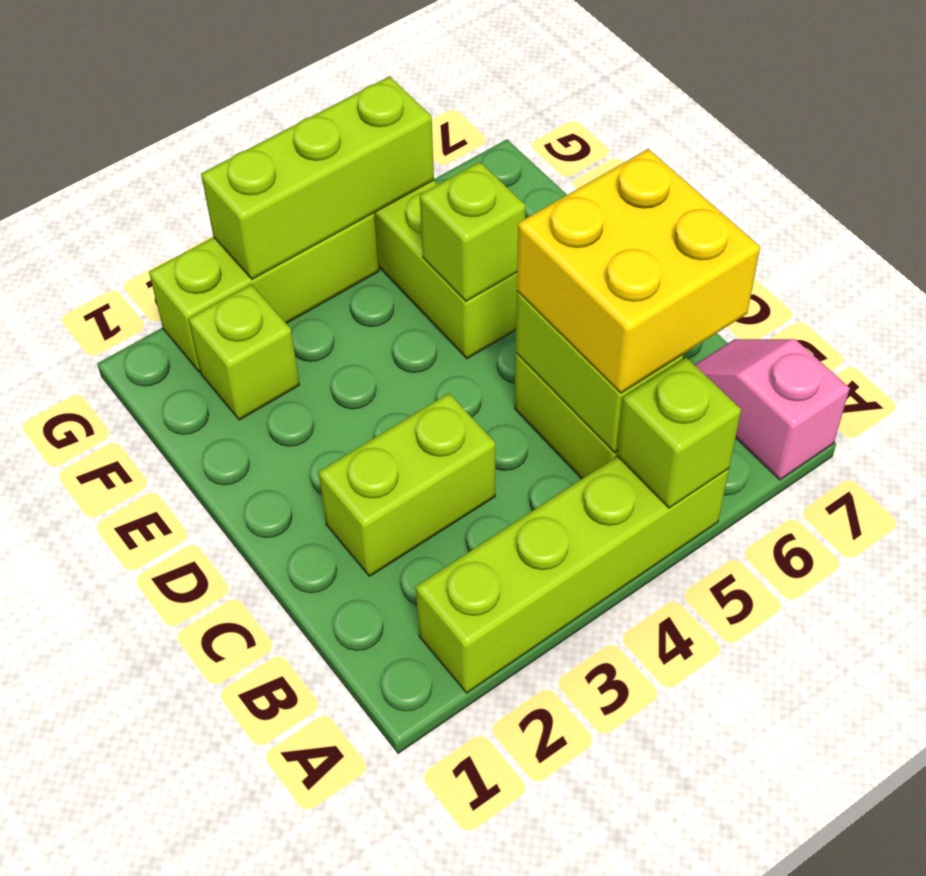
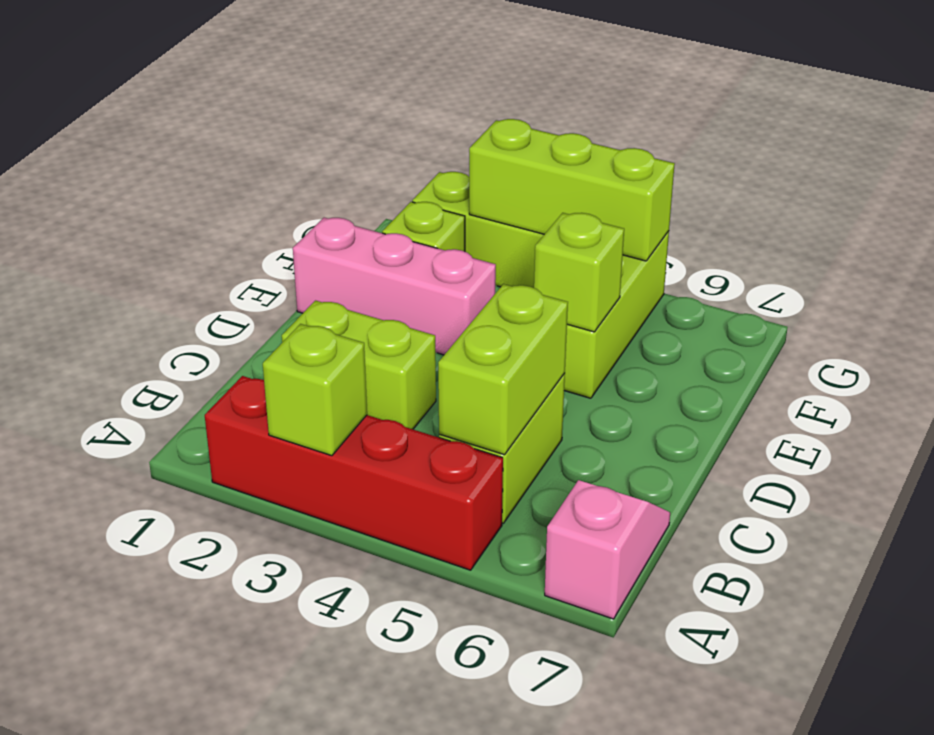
lime brick A2:A5 level 1 -> red brick A2:A5 level 1
lime brick A5 level 2 -> lime brick A3 level 2
yellow brick B5:C6 level 3 -> none
none -> pink brick E1:E3 level 1

